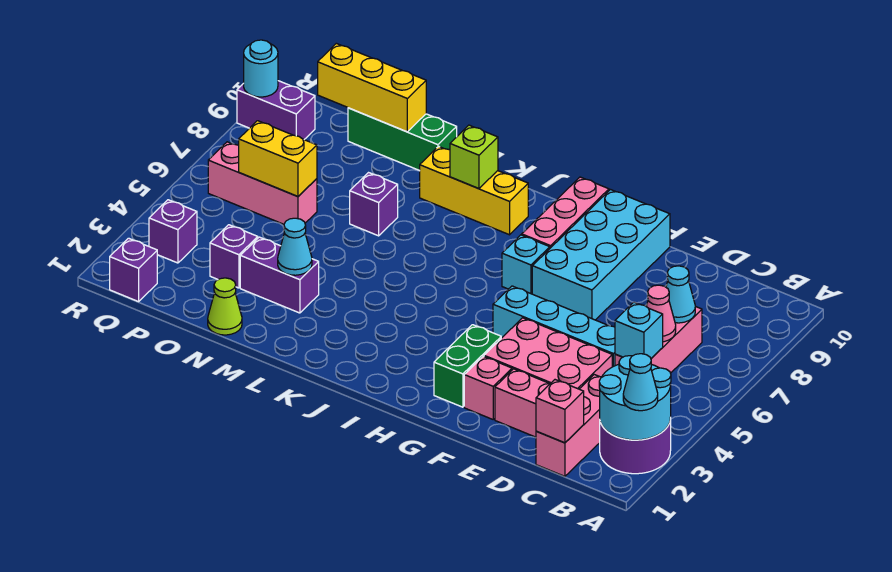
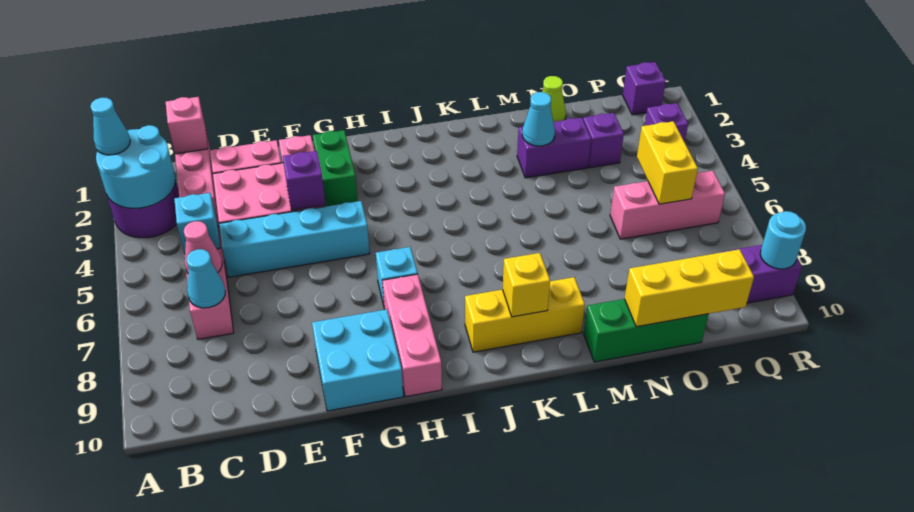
cyan brick F7:G10 level 1 -> cyan brick F9:G10 level 1
lime brick K9 level 2 -> yellow brick K9 level 2
purple brick M7 level 1 -> purple brick F4 level 2
yellow brick O6:P6 level 2 -> yellow brick P5:P6 level 2

